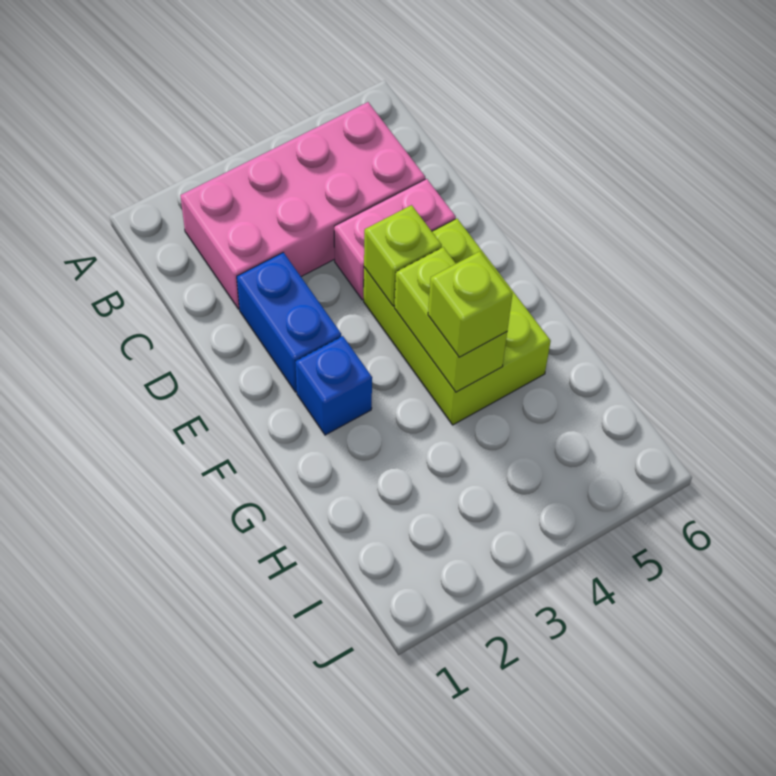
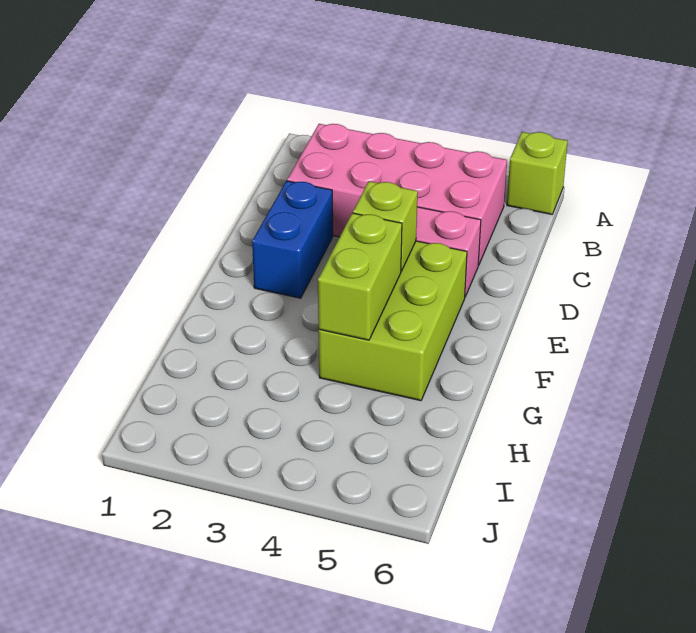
blue brick F2 level 1 -> none
lime brick G4 level 3 -> lime brick A6 level 1

